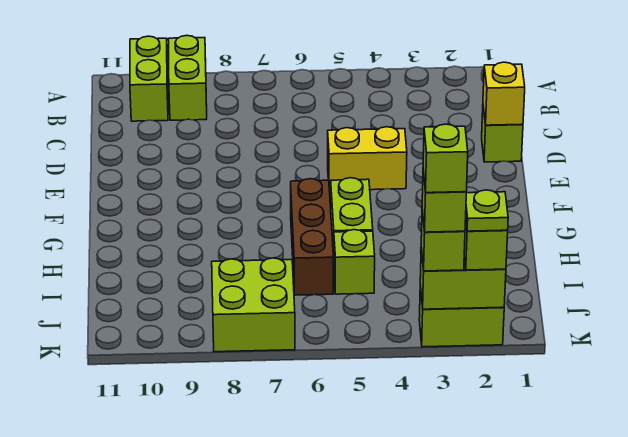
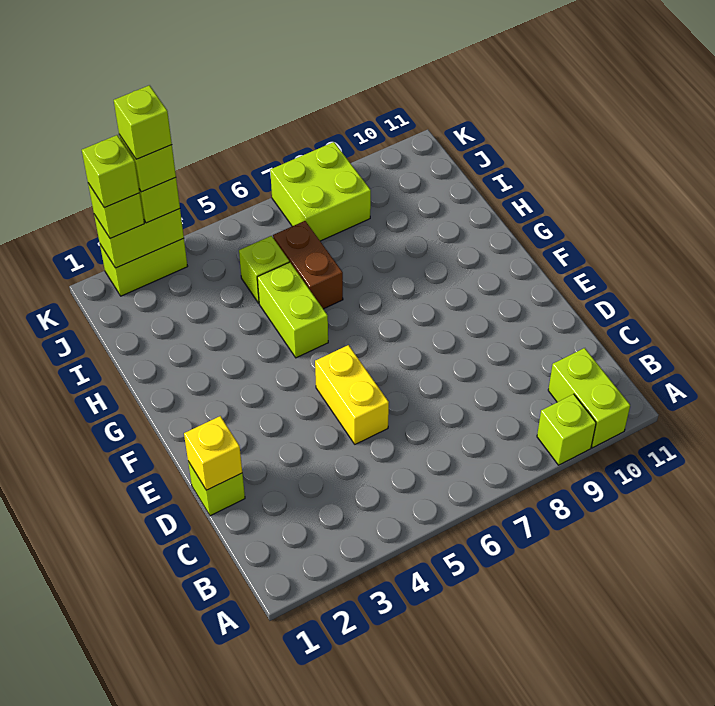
lime brick A9:B9 level 1 -> lime brick A9 level 1
yellow brick E4:E5 level 1 -> yellow brick D5:E5 level 1
brown brick G6:I6 level 1 -> brown brick H6:I6 level 1
lime plate K2 level 4 -> lime brick K2 level 4

